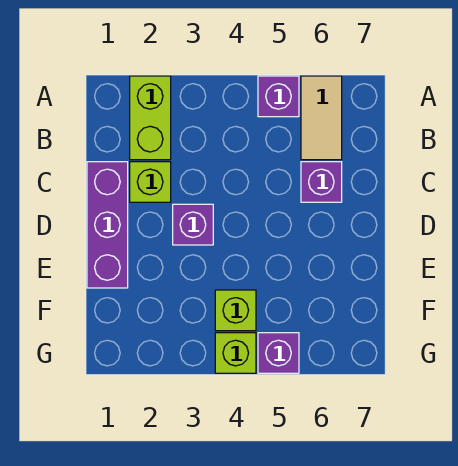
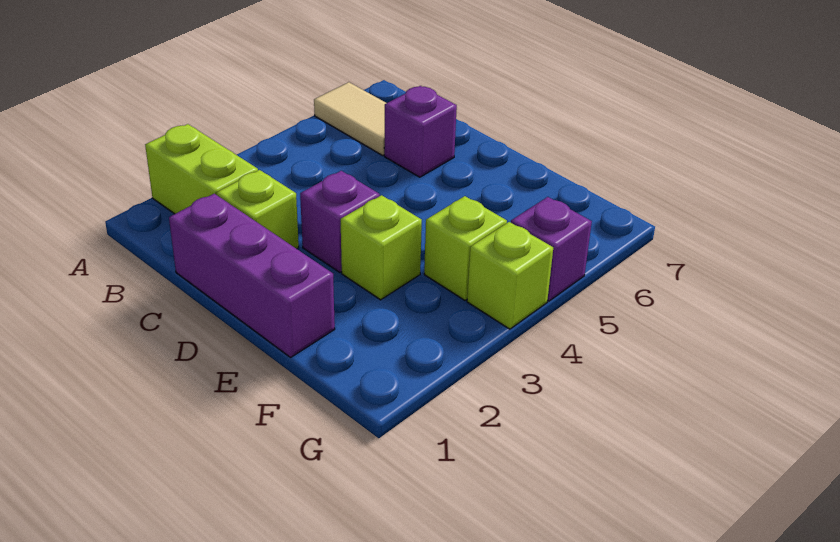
purple brick A5 level 1 -> none
none -> lime brick E3 level 1

